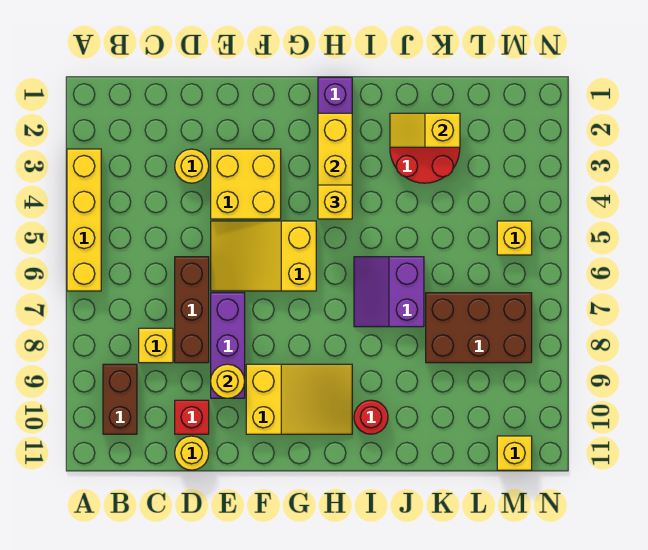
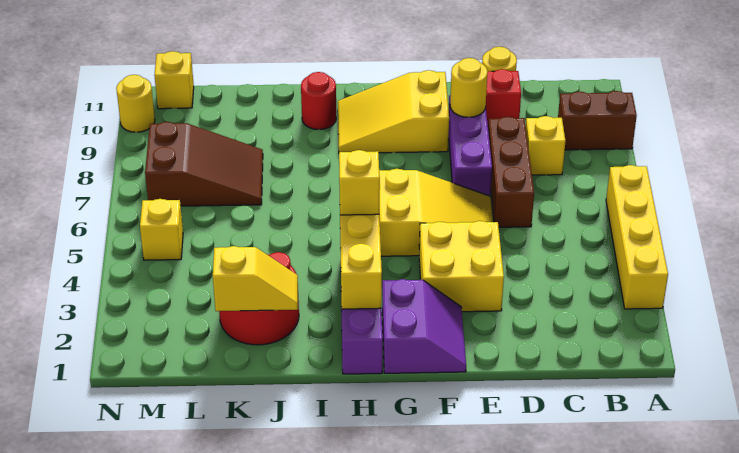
brown brick B9:B10 level 1 -> brown brick A9:B9 level 1
yellow round brick D3 level 1 -> yellow round brick N10 level 1
purple slope I6:J7 level 1 top J -> purple slope F1:G2 level 1 top G
brown brick K7:M8 level 1 -> brown slope K7:M8 level 1 top M

